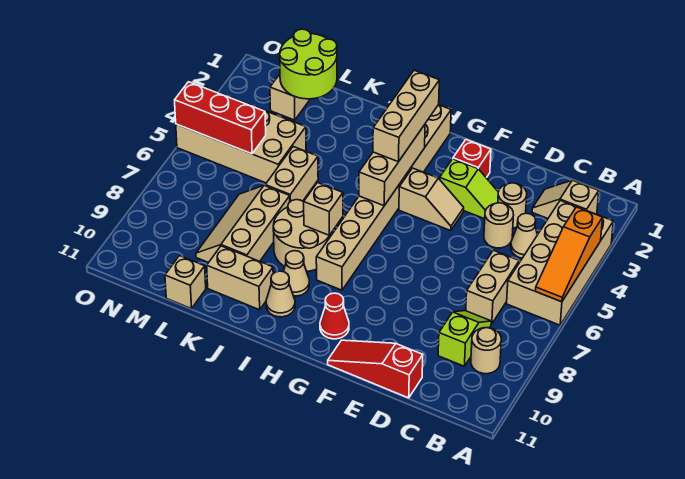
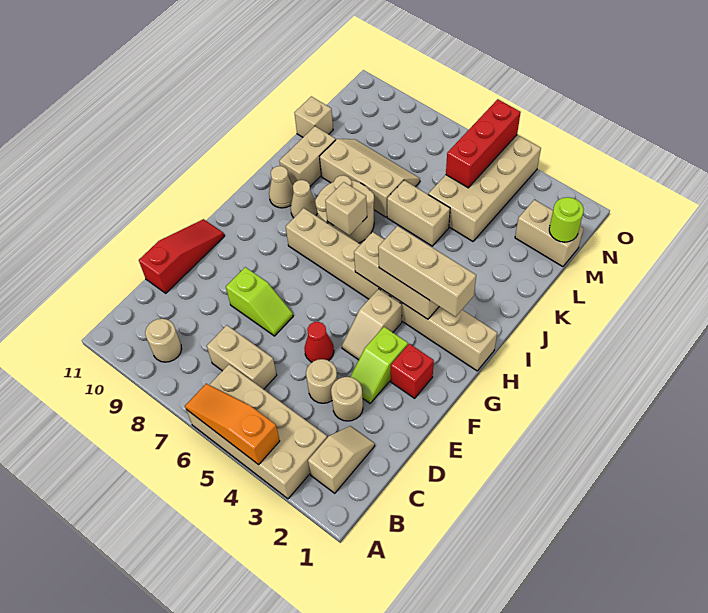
tan cone C4 level 1 -> none
lime slope C8:C9 level 1 top 9 -> lime slope E7:E8 level 1 top 8
red cone G10 level 1 -> red cone E5 level 1
lime round brick L1:M2 level 2 -> lime round brick M1 level 2

